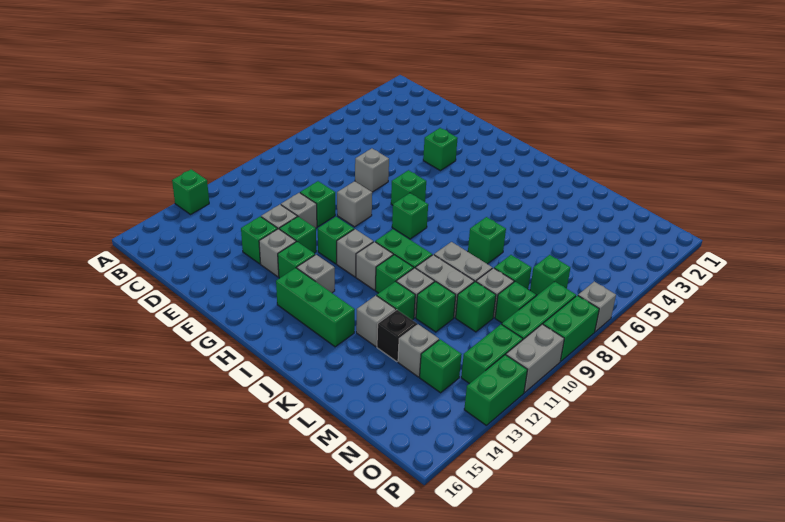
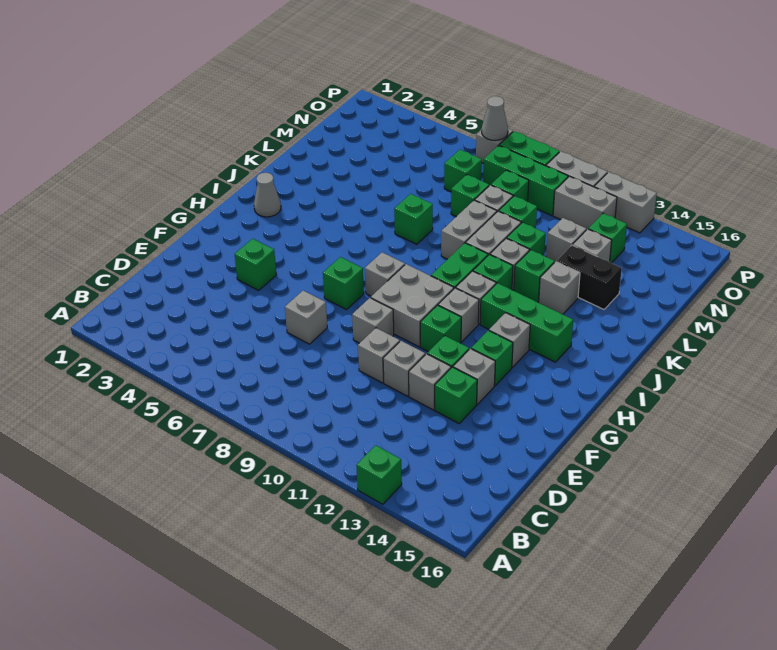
green brick E10 level 1 -> grey brick E10 level 1
none -> grey brick G9:H10 level 1
green brick H8 level 1 -> grey brick H8 level 1
green brick H14:J14 level 1 -> green brick I12:I14 level 1
none -> grey cone I2 level 1
black brick L13 level 1 -> black brick L13:L14 level 1
none -> grey brick M12 level 1
green brick O11:O12 level 1 -> grey brick O11:O12 level 1
none -> grey cone P7 level 2
green brick P12:P13 level 1 -> grey brick P12:P13 level 1

